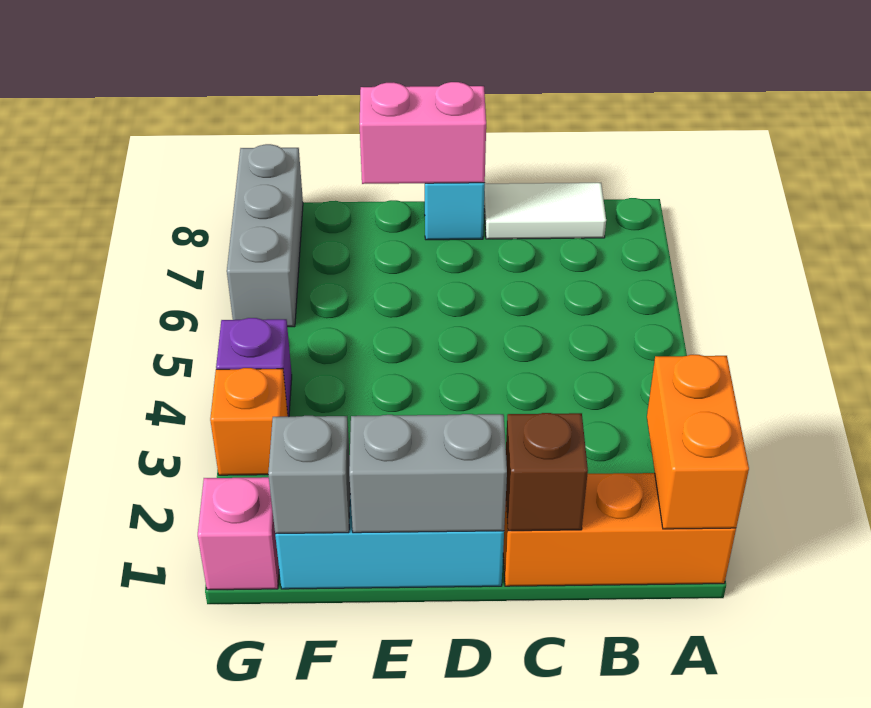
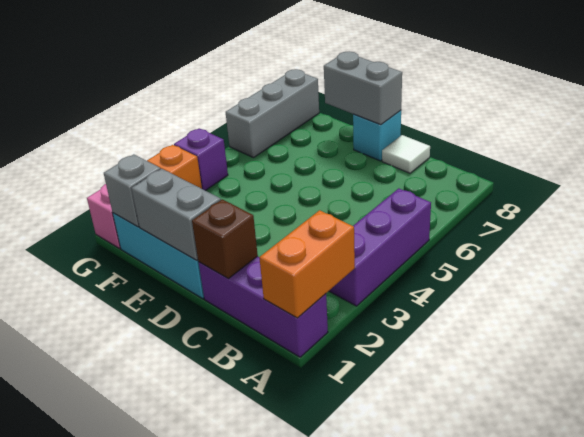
orange brick A1:C1 level 1 -> purple brick A1:C1 level 1
none -> purple brick A3:A5 level 1
white tile B8:C8 level 1 -> white tile C8 level 1
pink brick D8:E8 level 2 -> grey brick D8:E8 level 2

